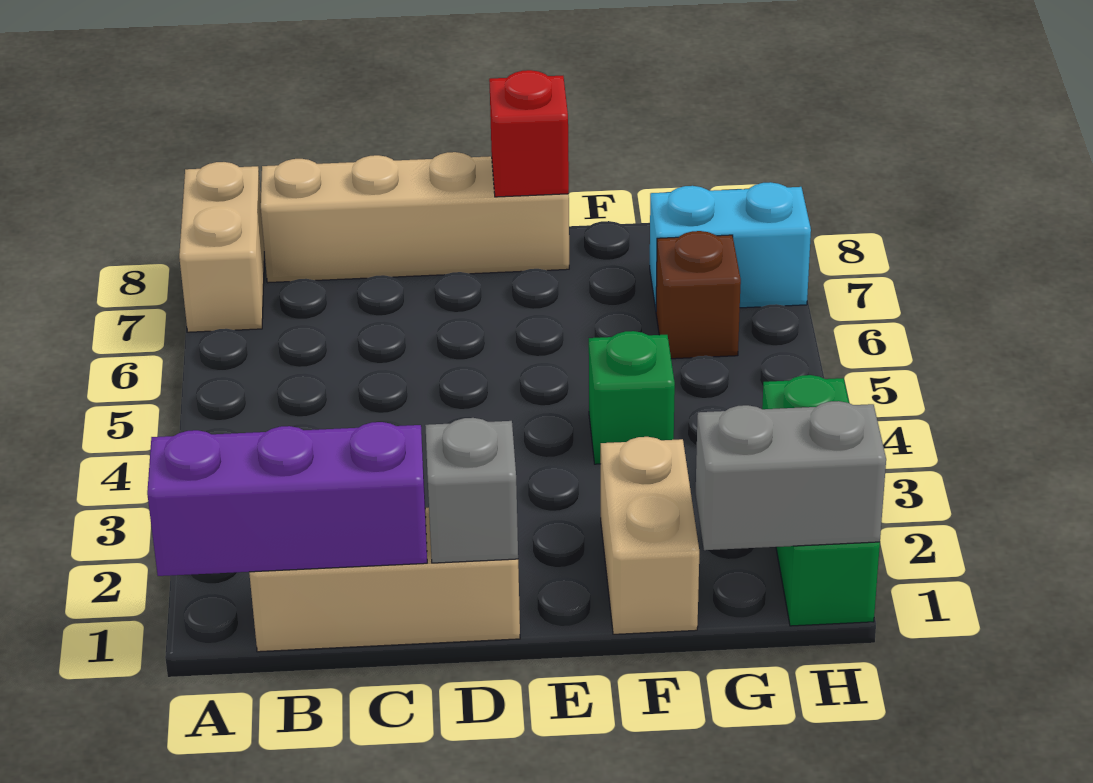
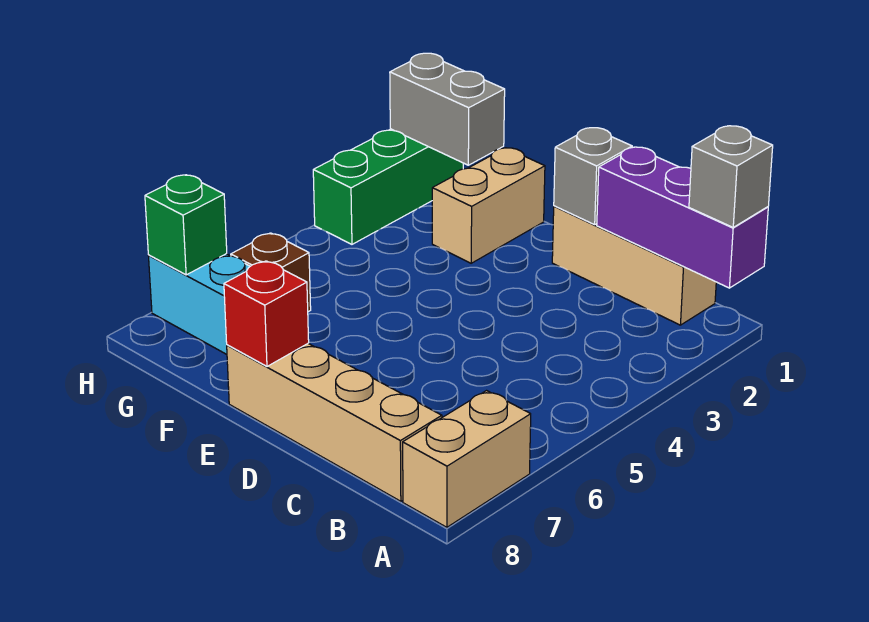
none -> grey brick A1 level 3
green brick F4 level 1 -> green brick H7 level 2

